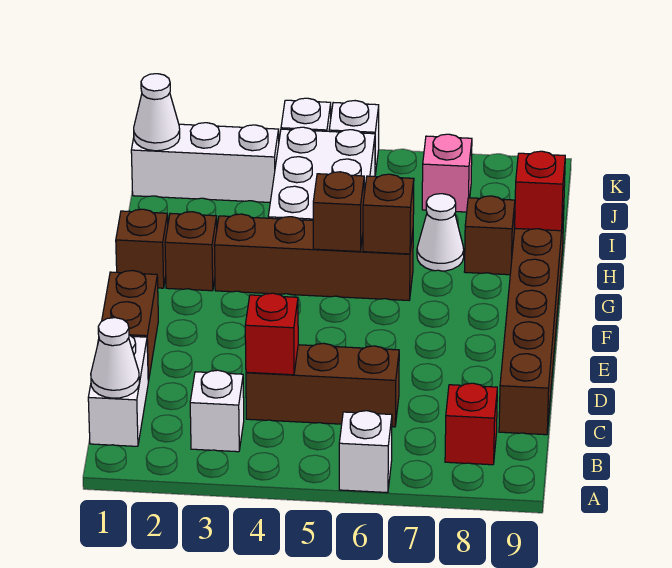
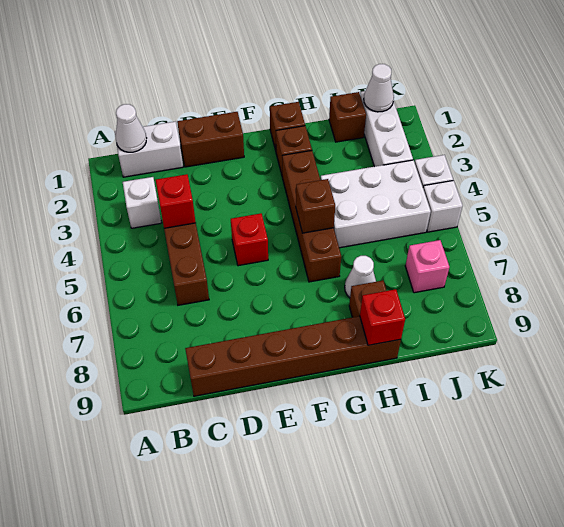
white brick A6 level 1 -> none
red brick B8 level 1 -> red brick E5 level 1
brown brick G6 level 2 -> brown brick I1 level 1

